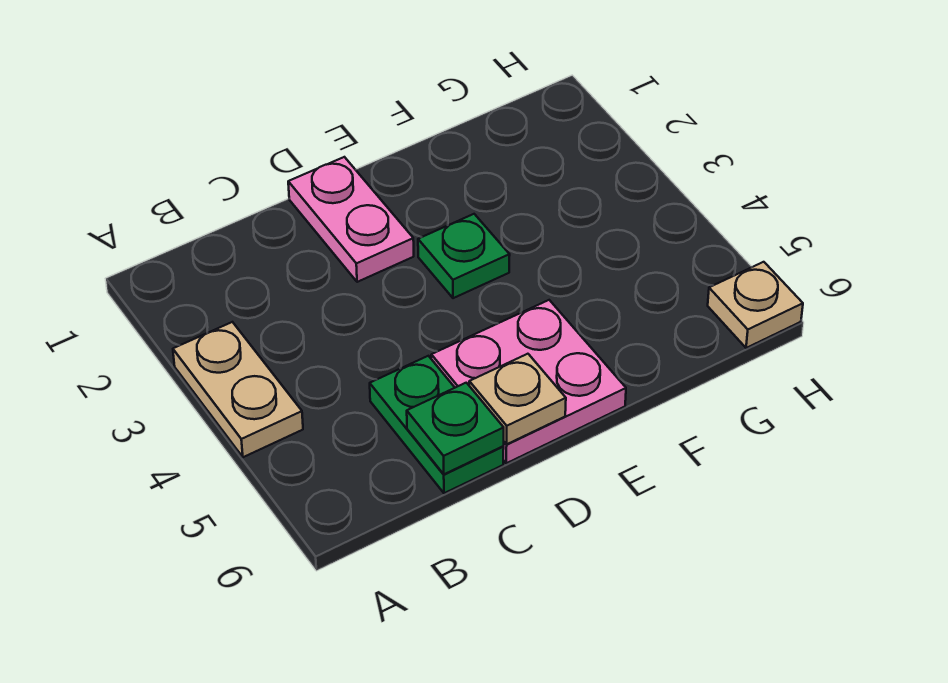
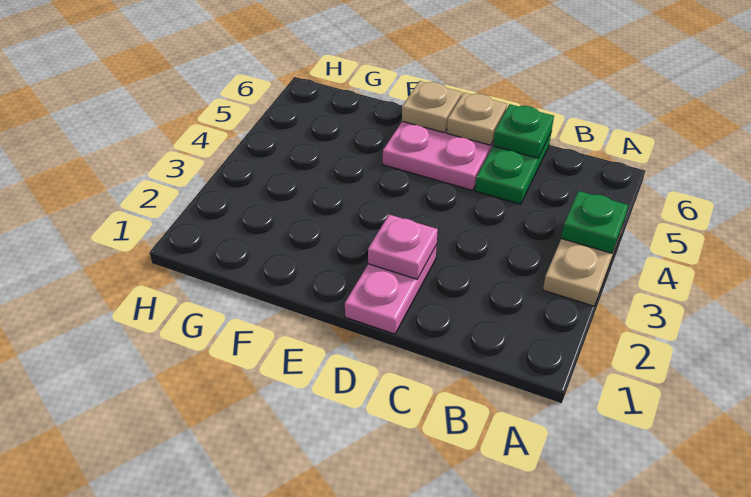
none -> pink plate D2 level 2
green plate E3 level 1 -> green plate A4 level 2
tan plate H6 level 1 -> tan plate E6 level 2

